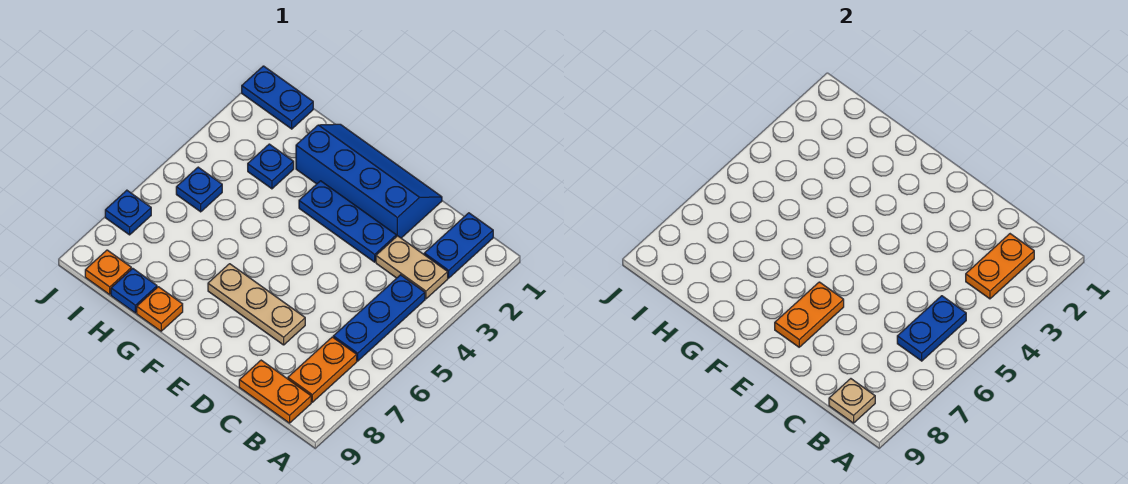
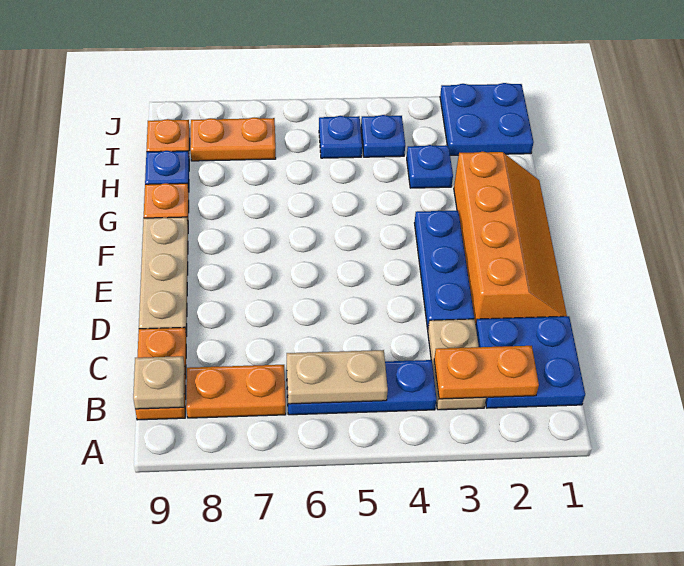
blue plate B1:B2 level 1 -> blue plate B1:C2 level 1
blue plate B5:B6 level 2 -> tan plate B5:B6 level 2
blue slope D1:G2 level 1 top 2 -> orange slope D1:G2 level 1 top 2
tan plate D7:F7 level 1 -> tan plate D9:F9 level 1
orange plate E7:E8 level 2 -> orange plate I7:I8 level 1
blue plate I1:J1 level 1 -> blue plate I1:J2 level 1
blue plate J7 level 1 -> blue plate I4 level 1

